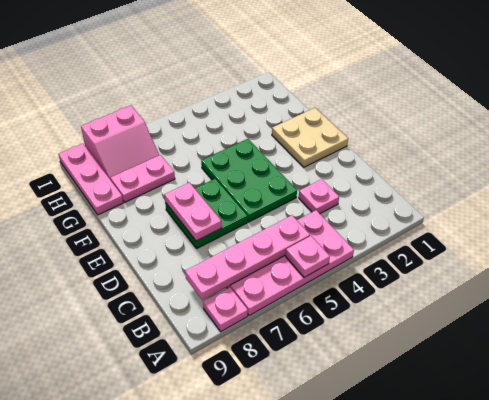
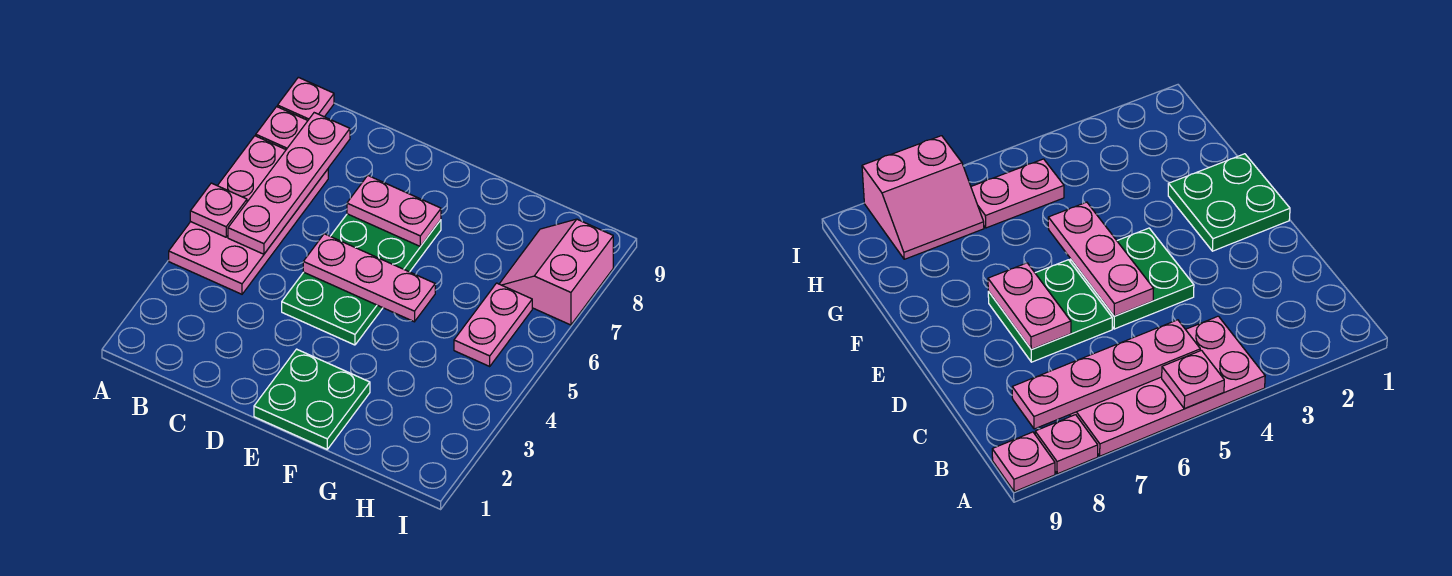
pink plate C3 level 1 -> pink plate A9 level 1
green plate D4:F5 level 1 -> green plate D4:E5 level 1
tan plate E1:F2 level 1 -> green plate E1:F2 level 1
pink plate G7:G8 level 1 -> pink plate H5:H6 level 1
pink plate G9:I9 level 1 -> pink plate D5:F5 level 2

